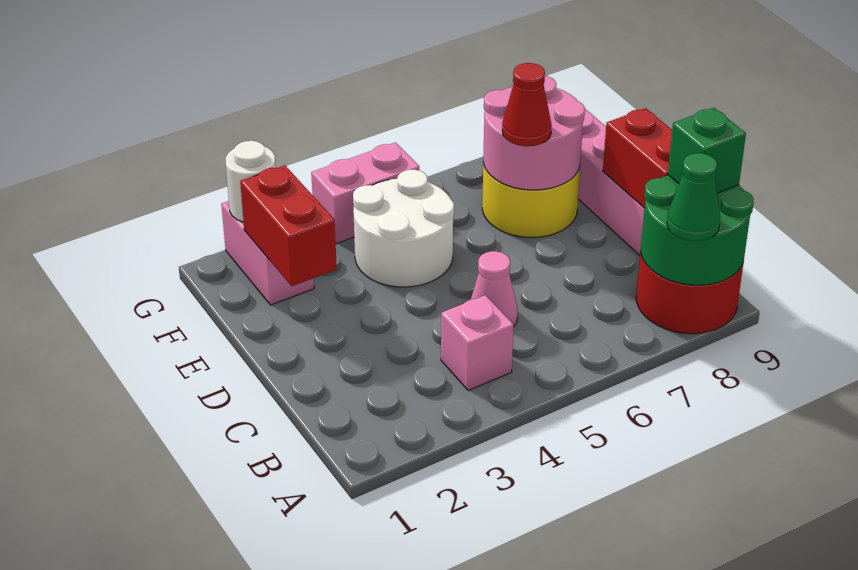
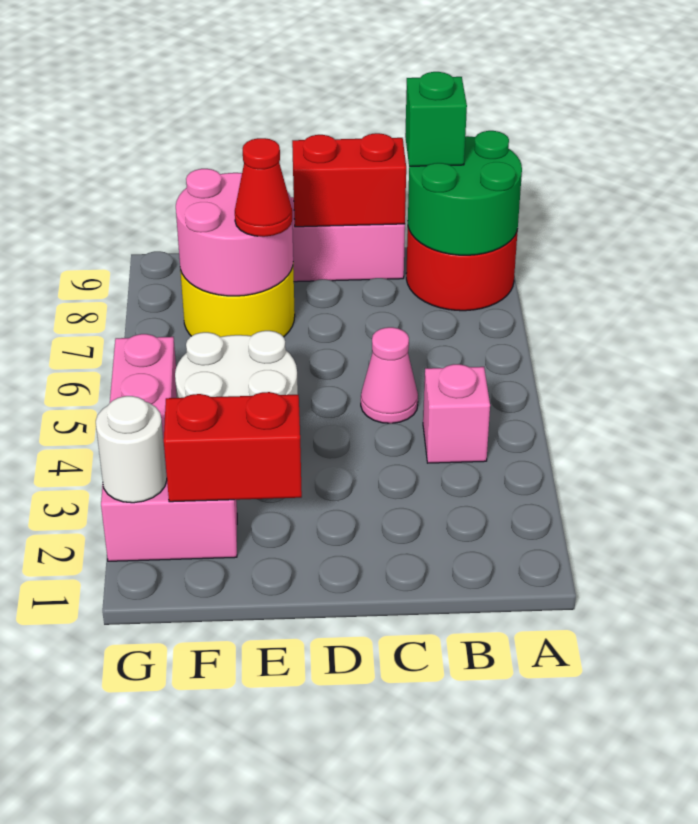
green cone A8 level 3 -> none

